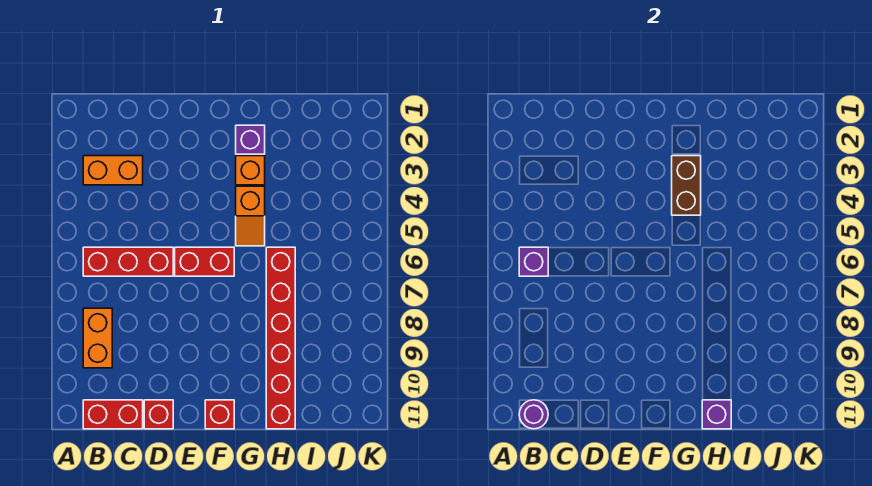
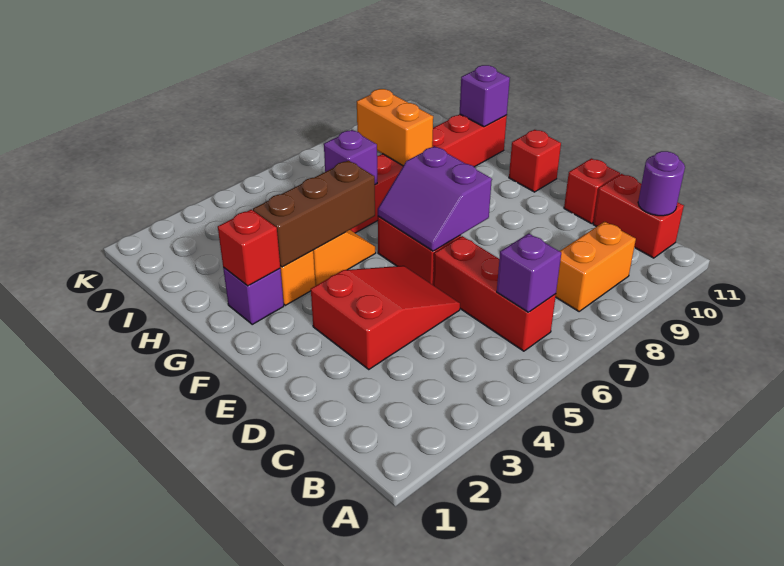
orange brick B3:C3 level 1 -> orange brick H8:I8 level 2
none -> red slope D3:E5 level 1 top 3
none -> purple slope E6:F7 level 2 top 7
none -> red brick G2 level 2
brown brick G3:G4 level 2 -> brown brick G3:G5 level 2
none -> purple brick H6 level 2

